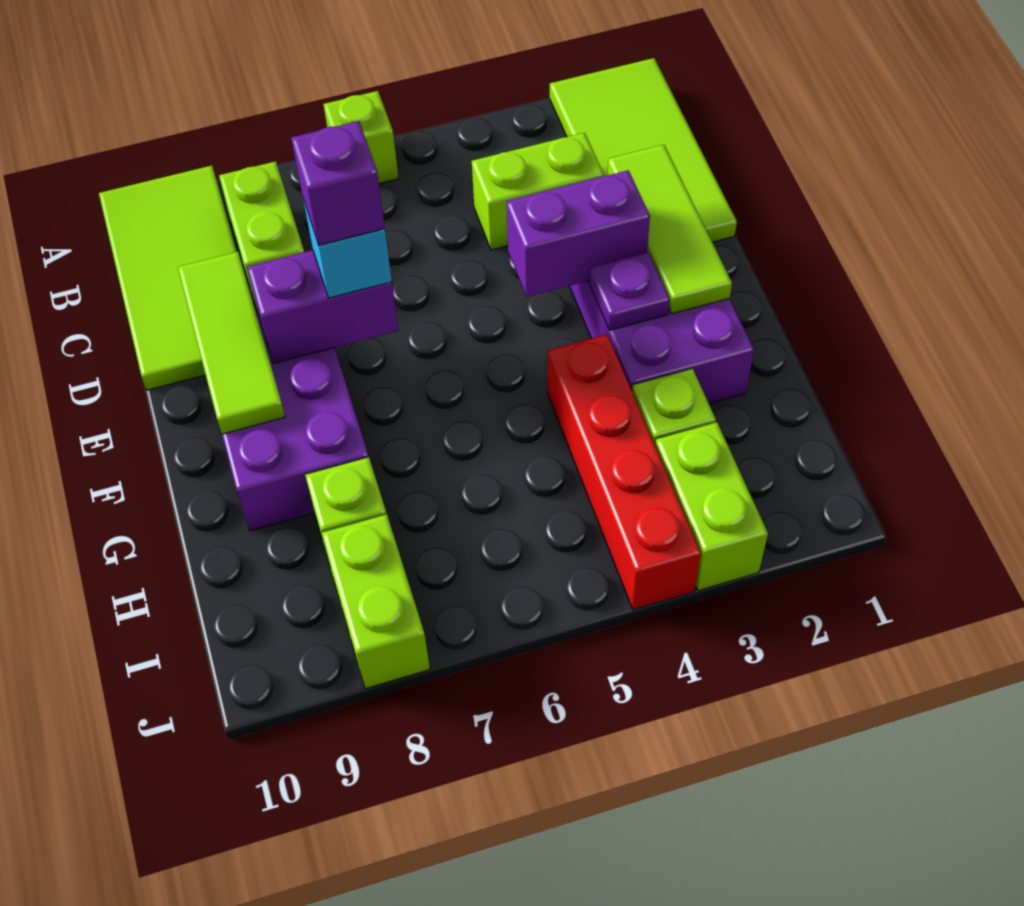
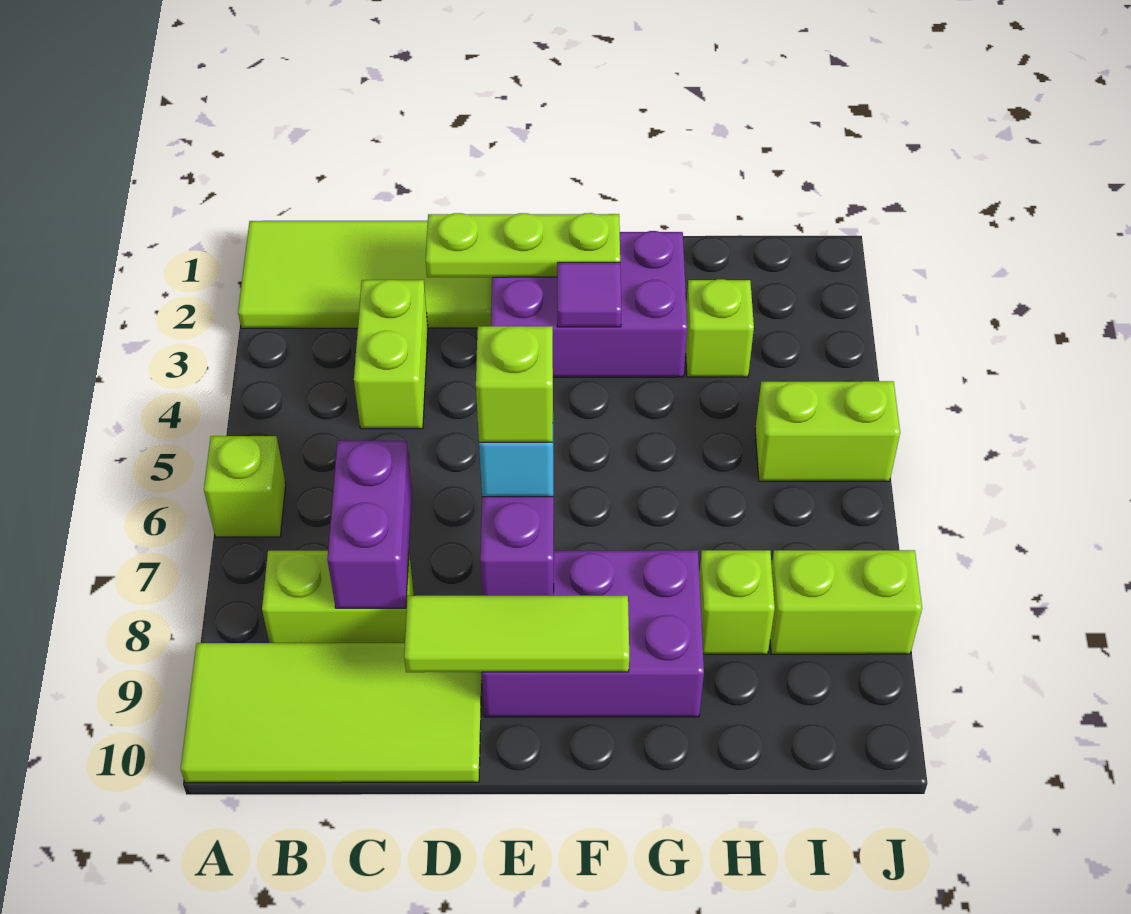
lime tile D2:F2 level 2 -> lime plate D2:F2 level 2
purple brick E3:E4 level 2 -> purple brick C7:C8 level 2
purple brick E7 level 4 -> lime brick E7 level 4
purple plate F3 level 2 -> purple tile F3 level 2
red brick G4:J4 level 1 -> none
lime brick I3:J3 level 1 -> lime brick I5:J5 level 1

